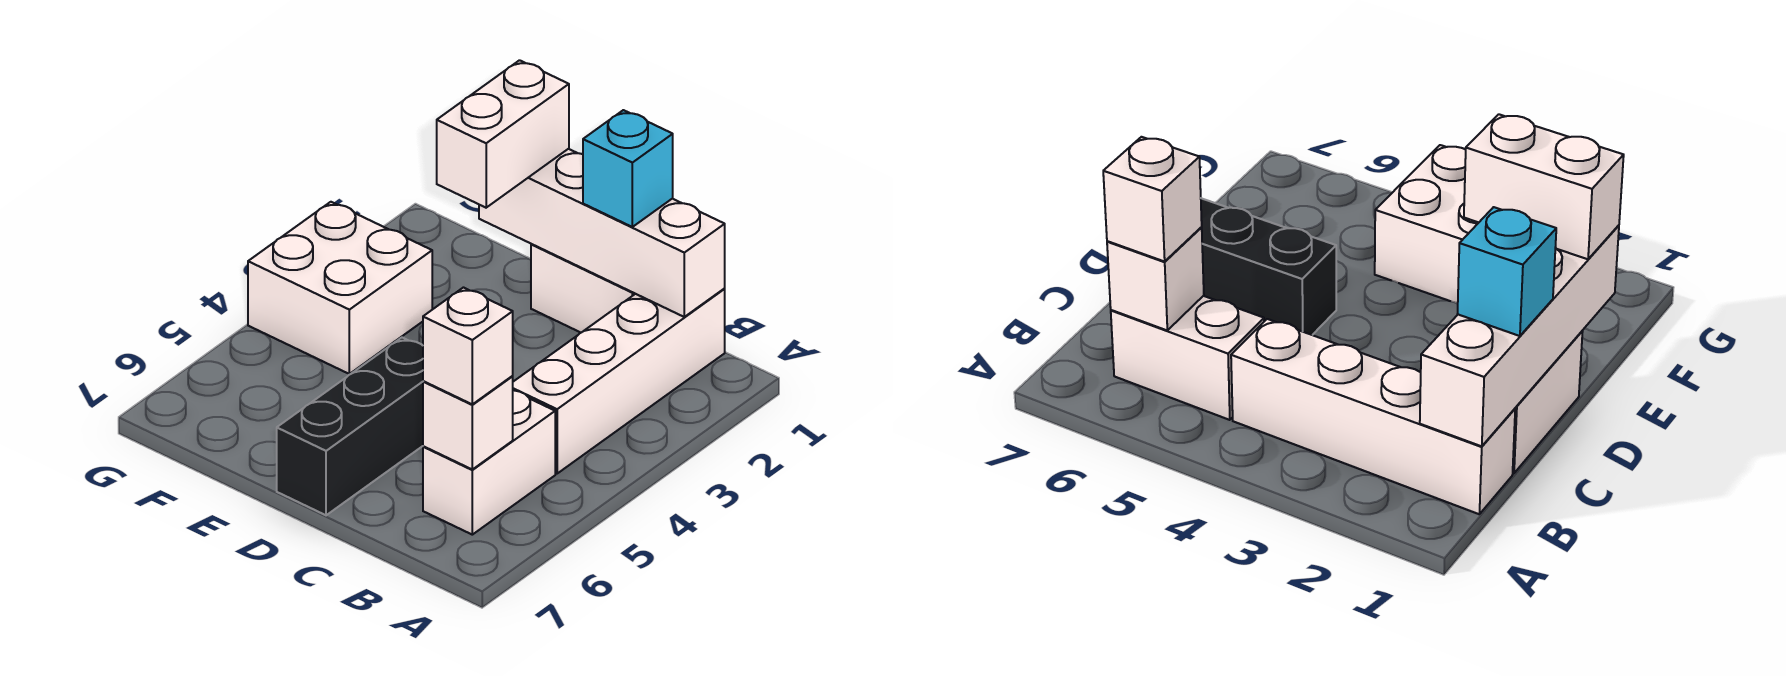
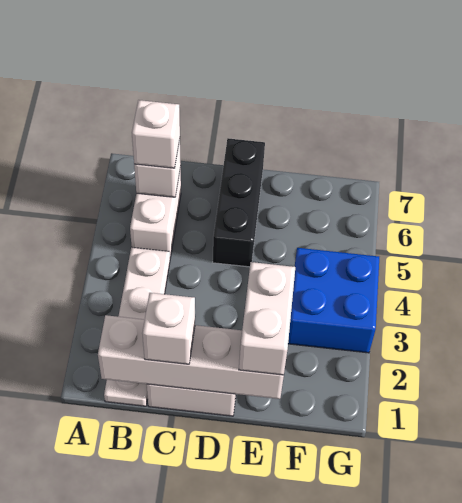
white brick B1:B4 level 1 -> white plate B1:B4 level 1
cyan brick C1 level 3 -> white brick C1 level 3
white brick F3:G4 level 1 -> blue brick F3:G4 level 1

